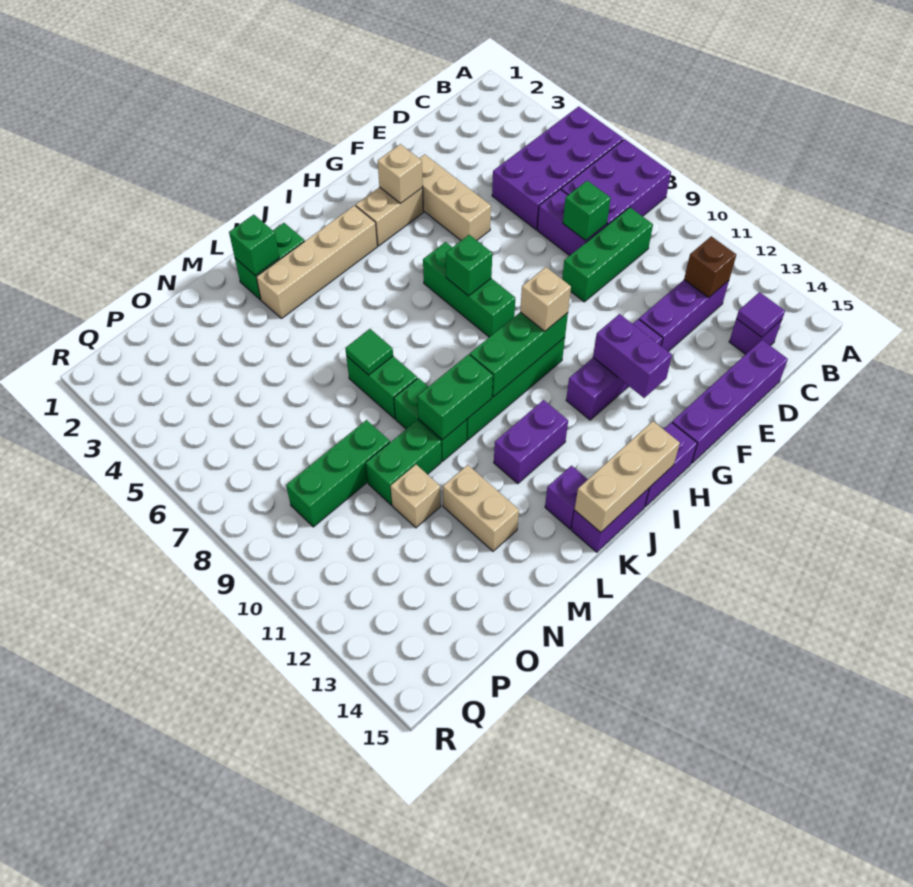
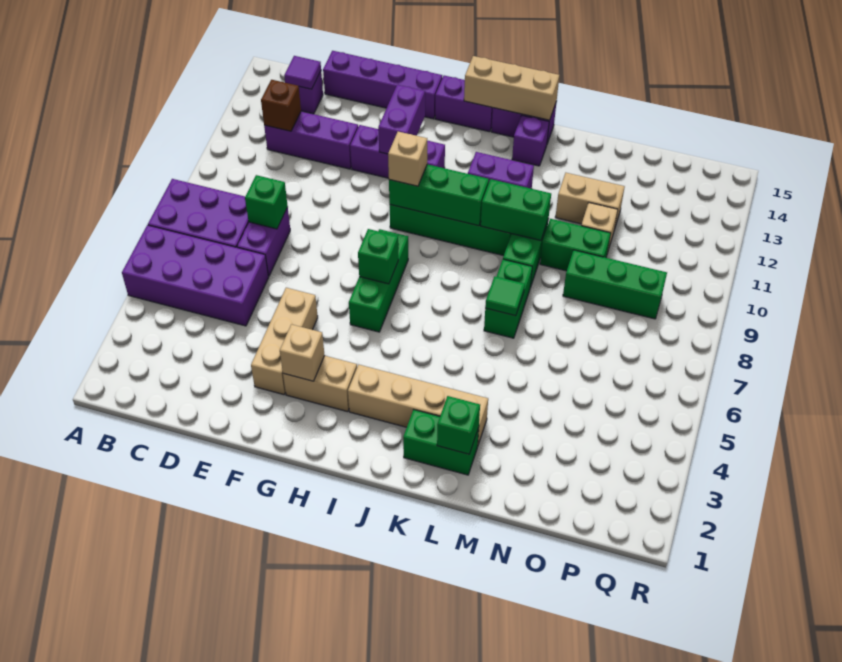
green brick C9:E9 level 1 -> none
tan brick M12:M13 level 1 -> tan brick M12:N12 level 1

